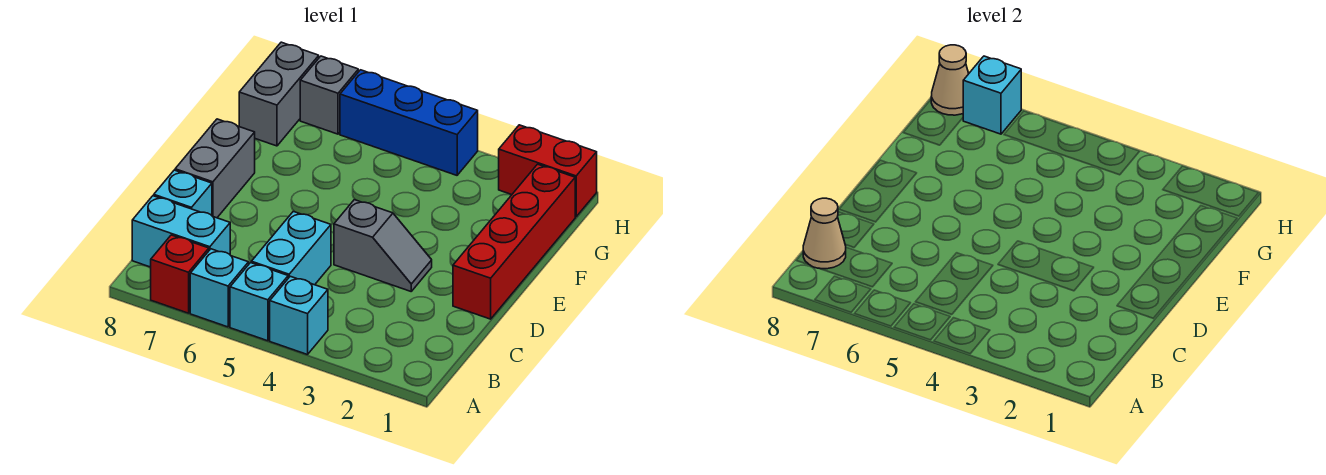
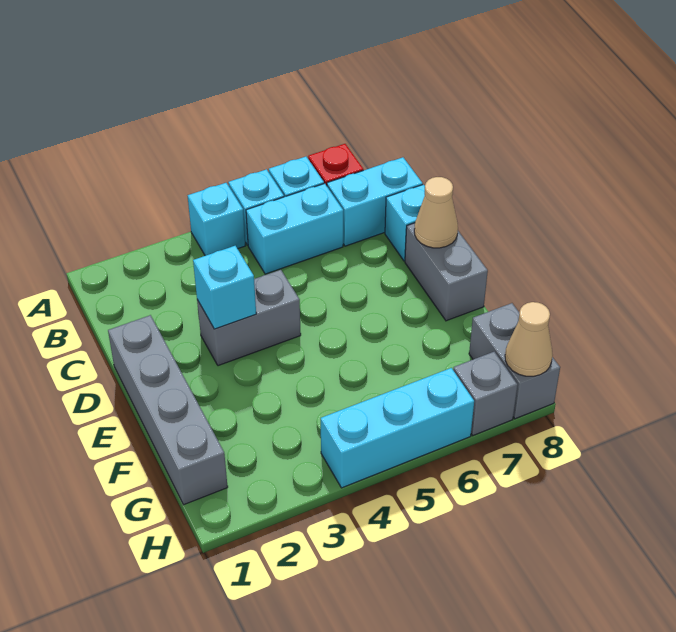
cyan brick B5:C5 level 1 -> cyan brick B5:B6 level 1
tan cone B8 level 2 -> tan cone D8 level 2
red brick D1:G1 level 1 -> grey brick D1:G1 level 1
grey slope D3:D4 level 1 top 4 -> grey brick D3:D4 level 1
red brick H1:H2 level 1 -> none
blue brick H4:H6 level 1 -> cyan brick H4:H6 level 1
cyan brick H7 level 2 -> cyan brick D3 level 2

